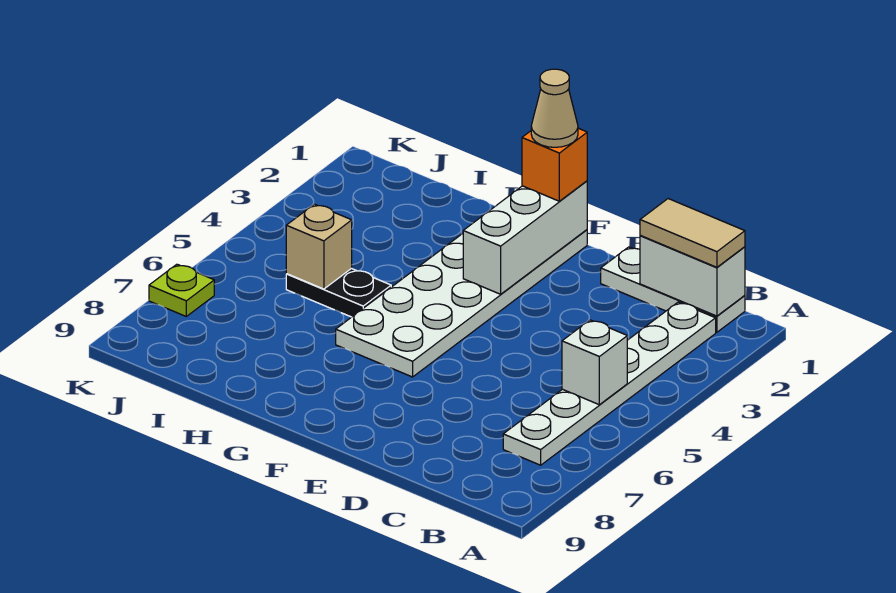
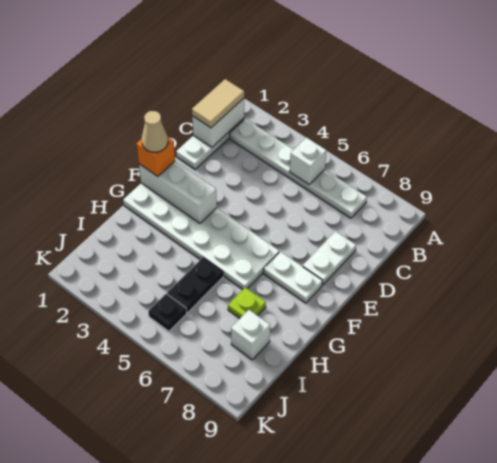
none -> white plate D8:E8 level 1
none -> white plate F7:F8 level 1
tan brick I5 level 2 -> none
none -> white brick I8 level 1
none -> black plate J5 level 1
lime plate K7 level 1 -> lime plate H7 level 1

